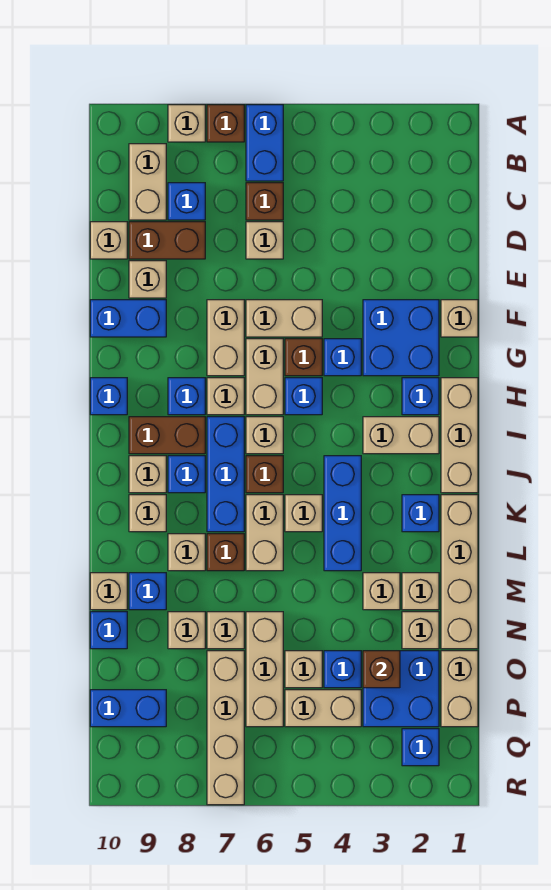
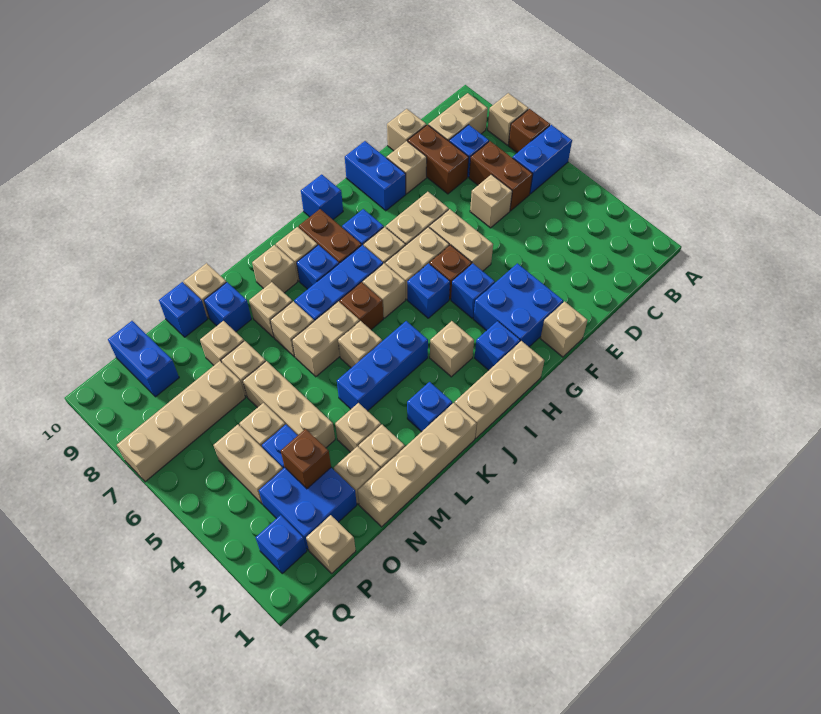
brown brick C6 level 1 -> brown brick C6:C7 level 1
tan brick I2:I3 level 1 -> tan brick I3 level 1
brown brick L7 level 1 -> tan brick L7 level 1
tan brick N6:P6 level 1 -> tan brick N4:N6 level 1
tan brick O1:P1 level 1 -> tan brick P1 level 1

